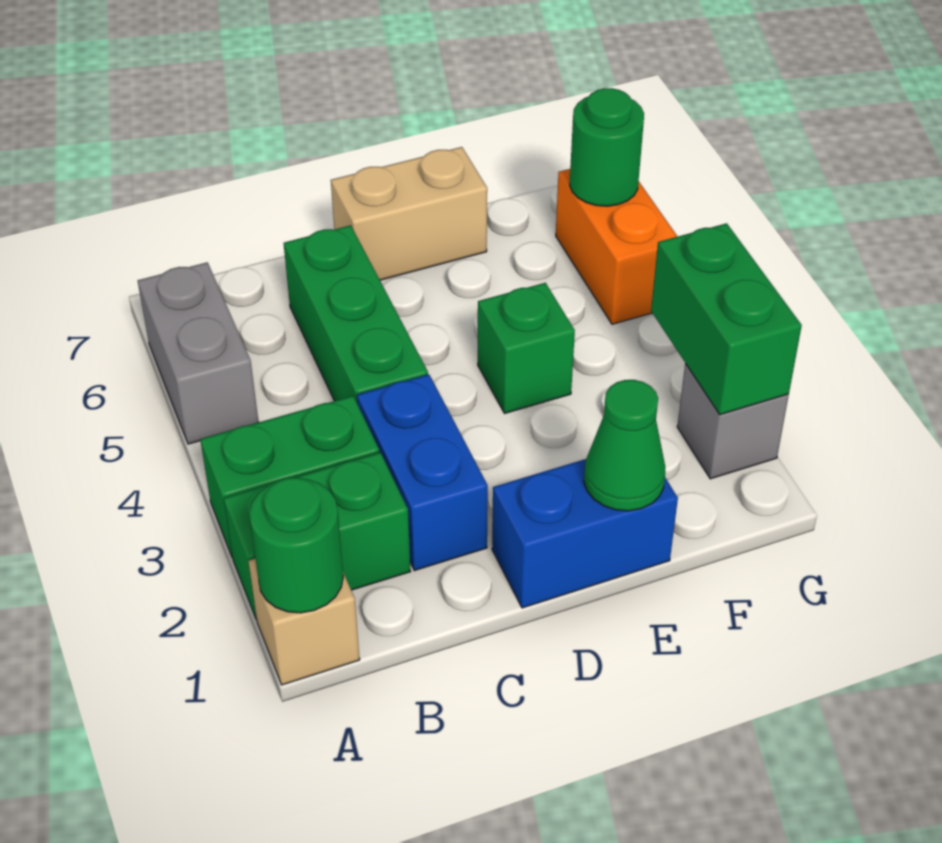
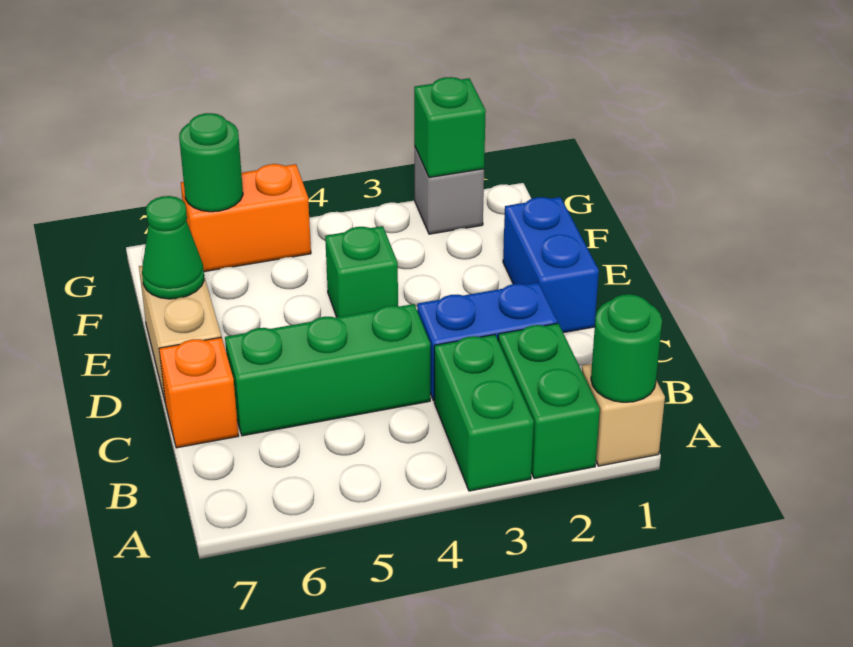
grey brick A5:A6 level 1 -> none
none -> orange brick C7 level 1
green cone E1 level 2 -> green cone E7 level 2
green brick G2:G3 level 2 -> green brick G2 level 2

